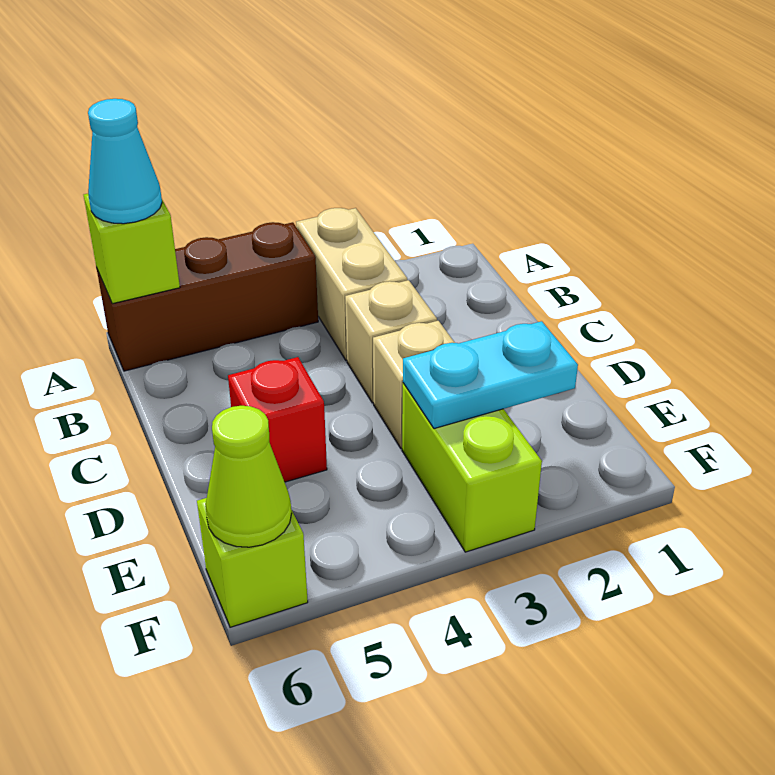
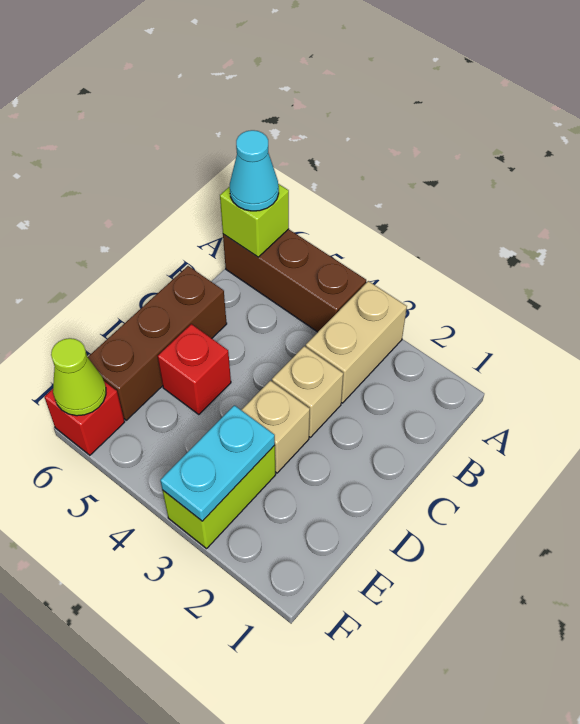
none -> brown brick C6:E6 level 1
cyan plate E2:E3 level 2 -> cyan plate E3:F3 level 2
lime brick F6 level 1 -> red brick F6 level 1

